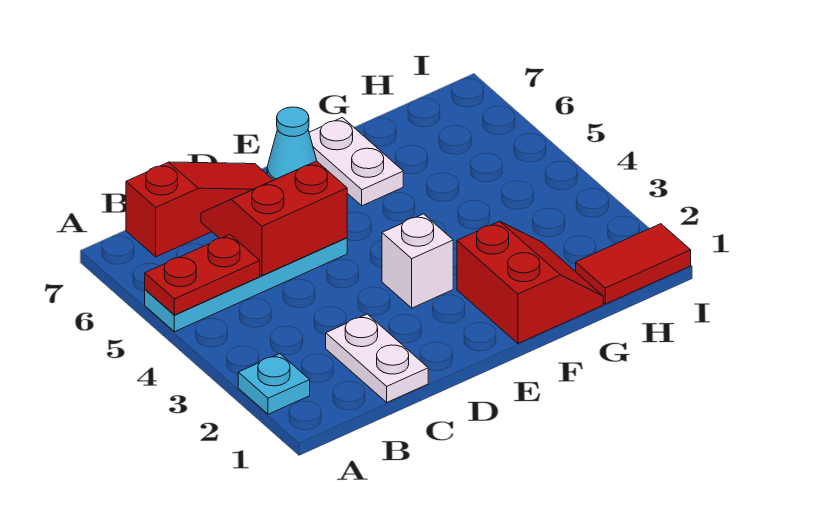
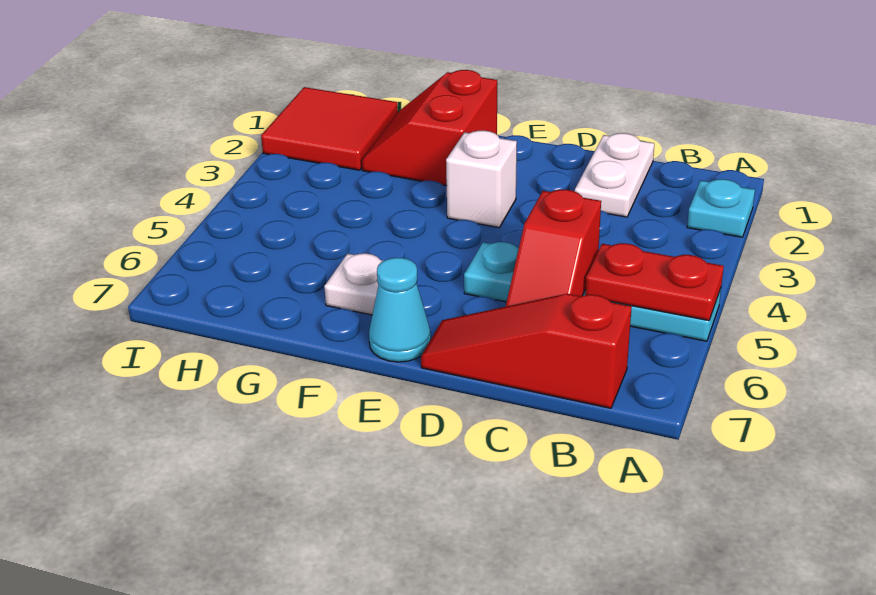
red slope C5:D6 level 2 top 5 -> red slope C5:C6 level 2 top 5
white plate F6:F7 level 1 -> white plate F6 level 1
red tile H1:I1 level 1 -> red tile H1:I2 level 1

